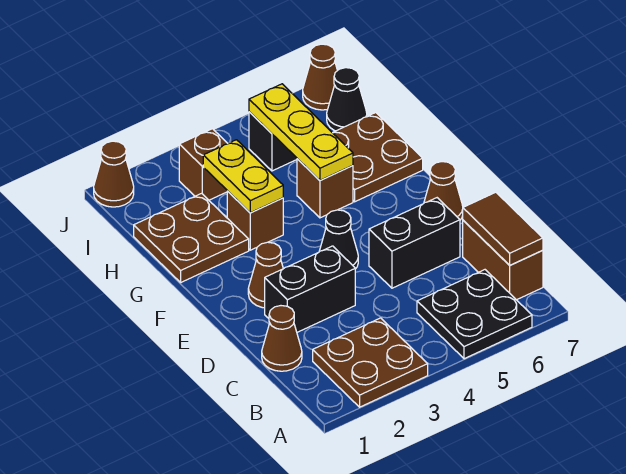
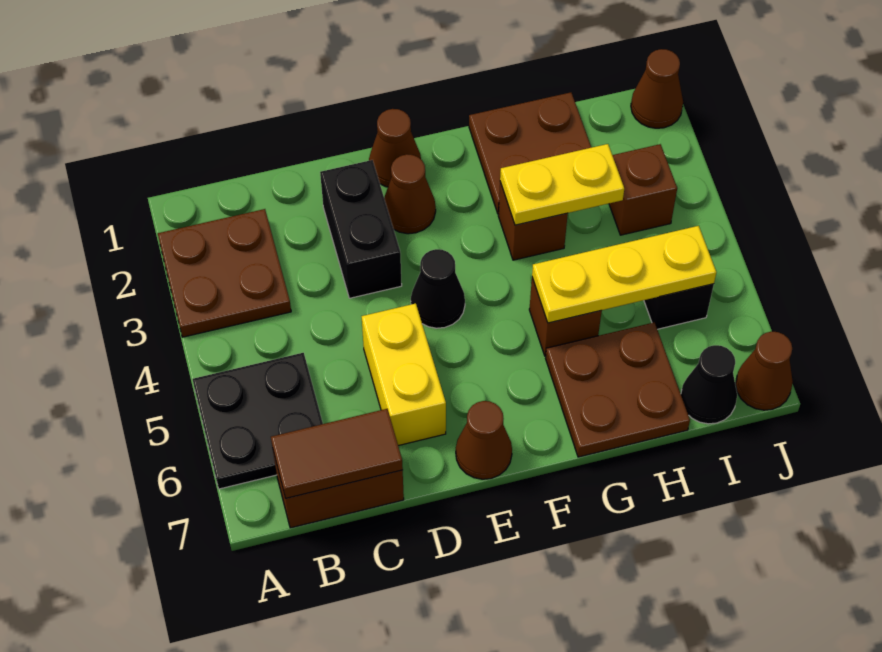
brown cone C1 level 1 -> brown cone E1 level 1
black brick D5:D6 level 1 -> yellow brick D5:D6 level 1

